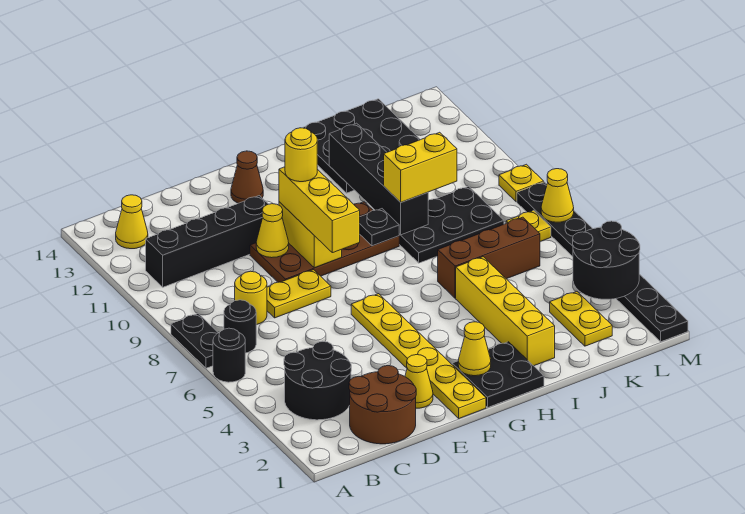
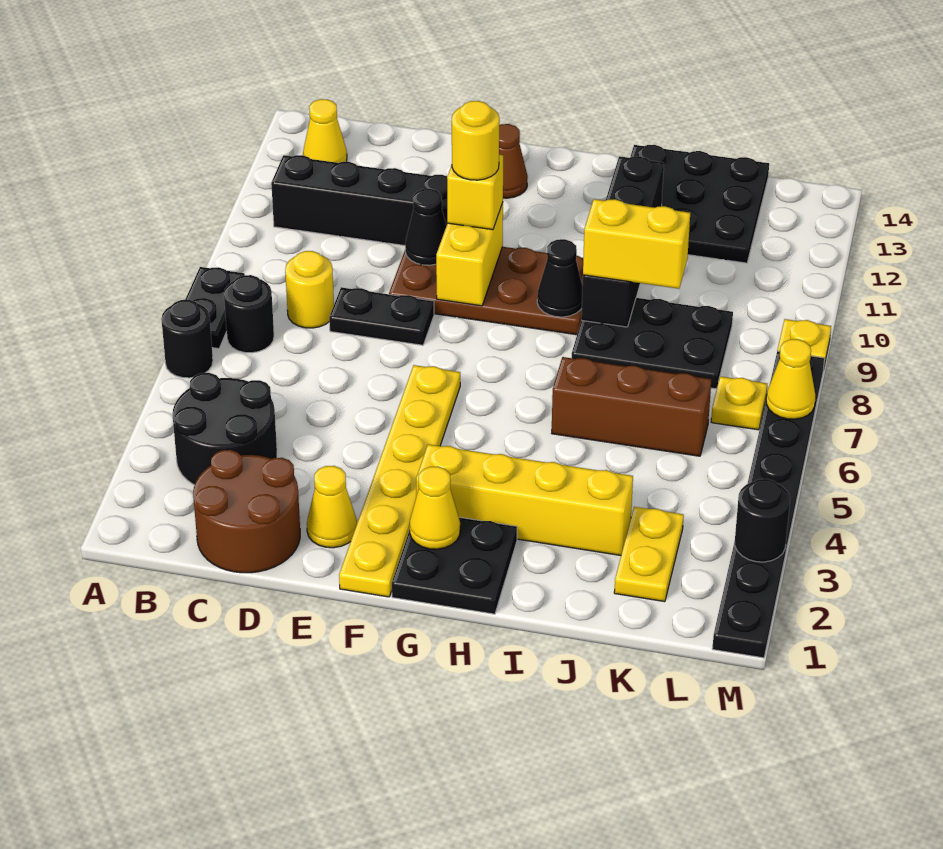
yellow plate D8:E8 level 1 -> black plate D8:E8 level 1
yellow cone E10 level 2 -> black cone E10 level 2
yellow brick F8:F10 level 3 -> yellow brick F10 level 3
black plate H9 level 2 -> black cone H9 level 2
yellow brick I2:I5 level 1 -> yellow brick G3:J3 level 1
black round brick L3:M4 level 2 -> black round brick M3 level 2

